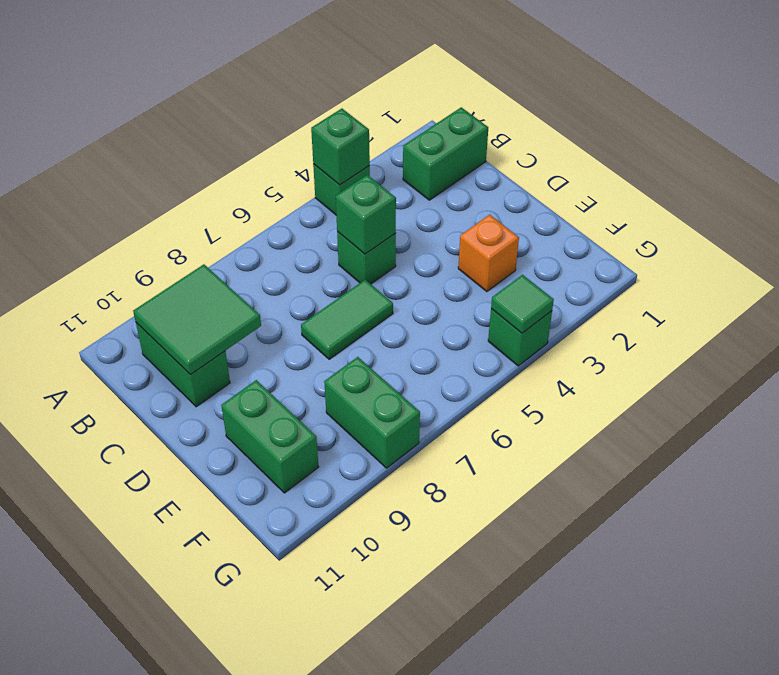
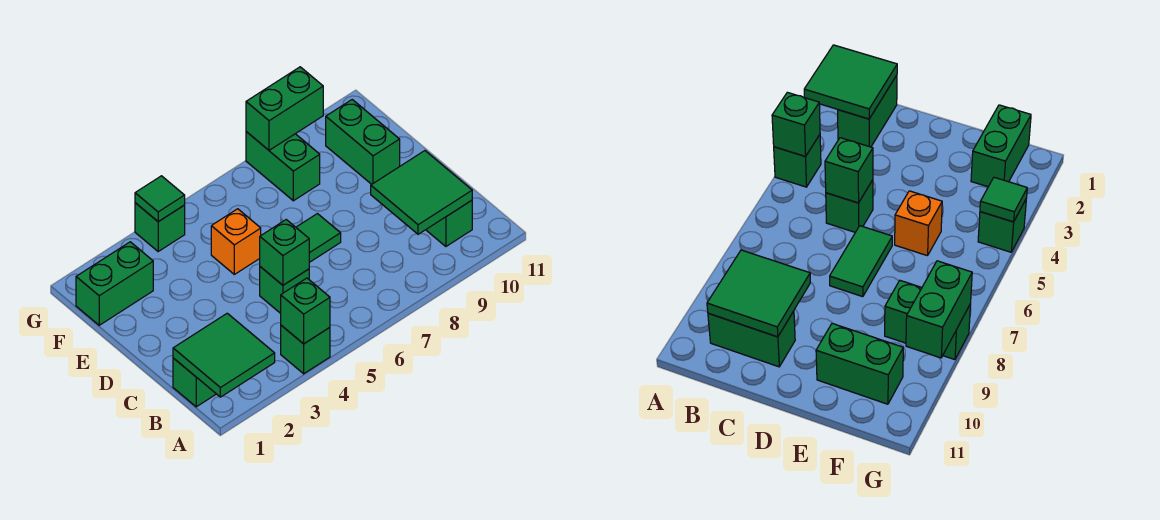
none -> green tile A1:B2 level 2
orange brick E3 level 1 -> orange brick E5 level 1
none -> green brick F1:F2 level 1
none -> green brick G8:G9 level 2

